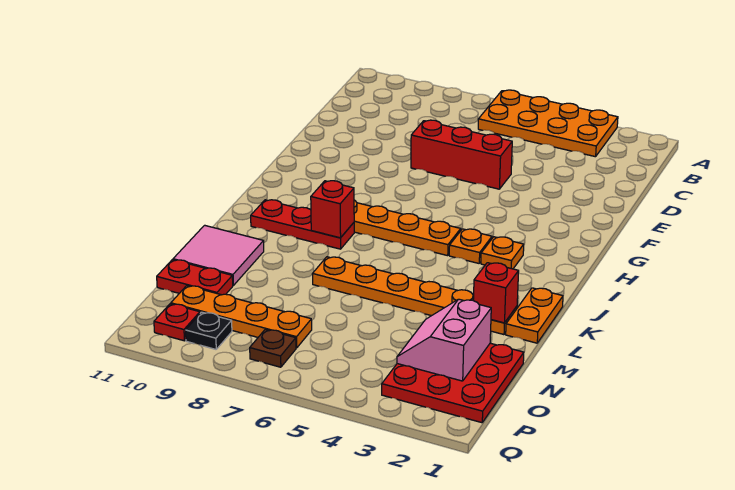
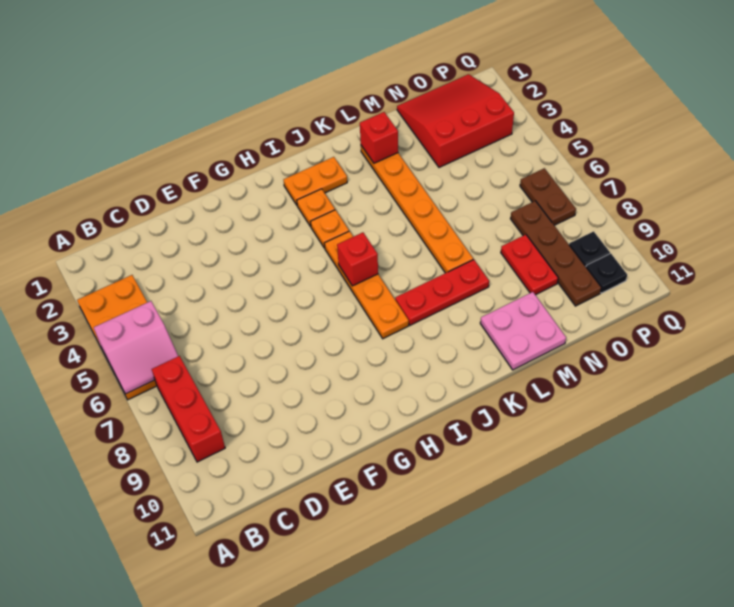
red brick E5:E7 level 1 -> red brick B7:B9 level 1
red plate J8:J10 level 1 -> red plate J8:L8 level 1
red brick J8 level 2 -> red brick I6 level 2
orange plate K1:L1 level 1 -> orange plate I2:J2 level 1
pink tile L10:M11 level 1 -> pink plate L10:M11 level 1
red plate N1:P3 level 1 -> red slope N1:P3 level 1 top 3
pink slope N2:O3 level 2 top 2 -> pink slope A5:B6 level 2 top 5
red plate N10:N11 level 1 -> red plate N8:N9 level 1
orange plate O7:O10 level 1 -> brown plate O7:O10 level 1
brown plate P7 level 1 -> brown plate P6:P7 level 1
red plate P10 level 1 -> black plate P10 level 1

